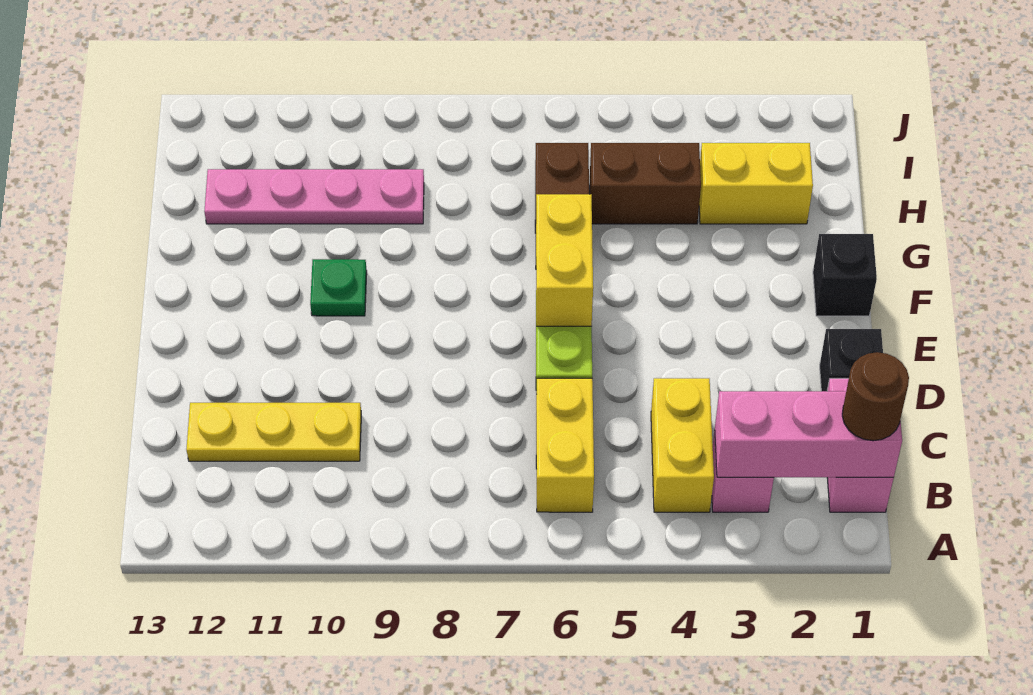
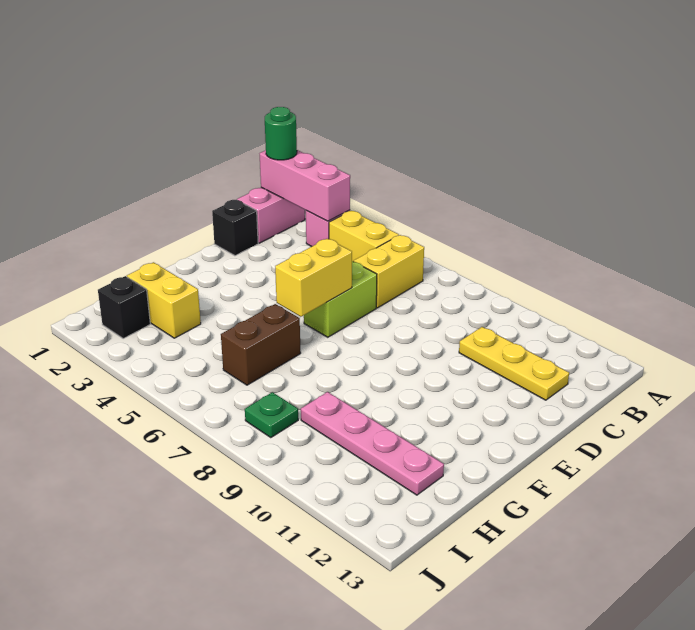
brown round brick B1 level 3 -> green round brick B1 level 3
yellow brick B4:C4 level 1 -> yellow brick B4:B5 level 1
black brick F1 level 1 -> black brick I2 level 1
green plate F10 level 1 -> green plate I8 level 1
brown brick H4:H5 level 1 -> none

